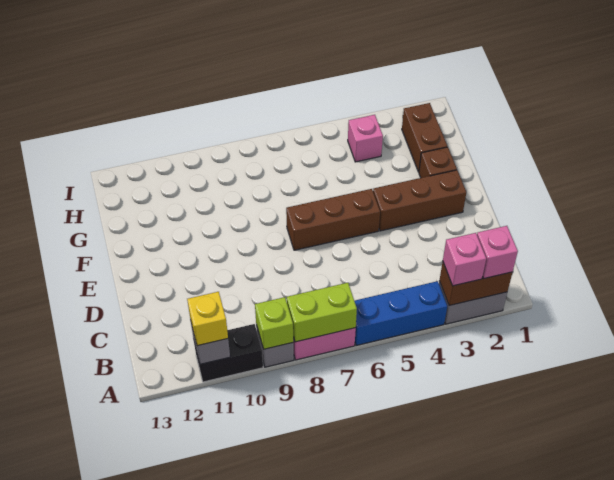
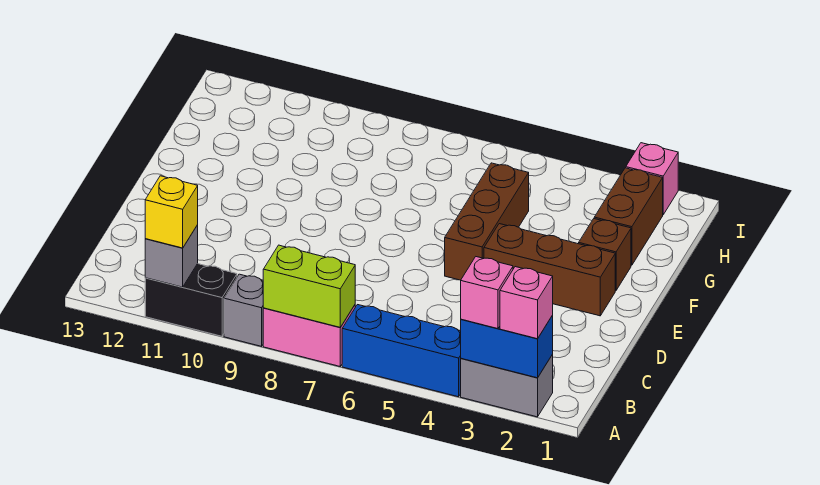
brown brick A2:A3 level 2 -> blue brick A2:A3 level 2
lime brick A9 level 2 -> none
brown brick E5:E7 level 1 -> brown brick E5:G5 level 1
pink brick H4 level 1 -> pink brick I2 level 1

